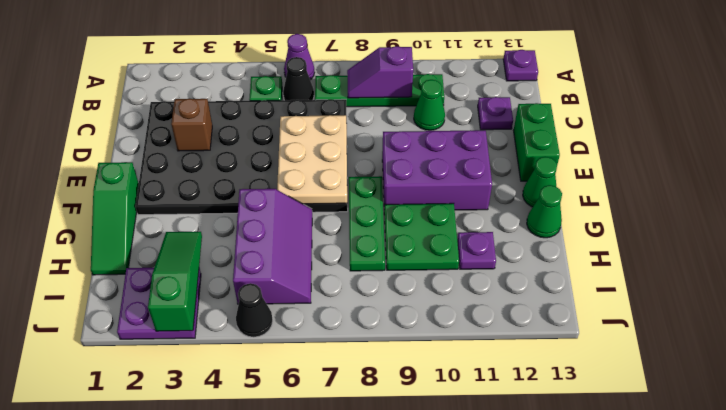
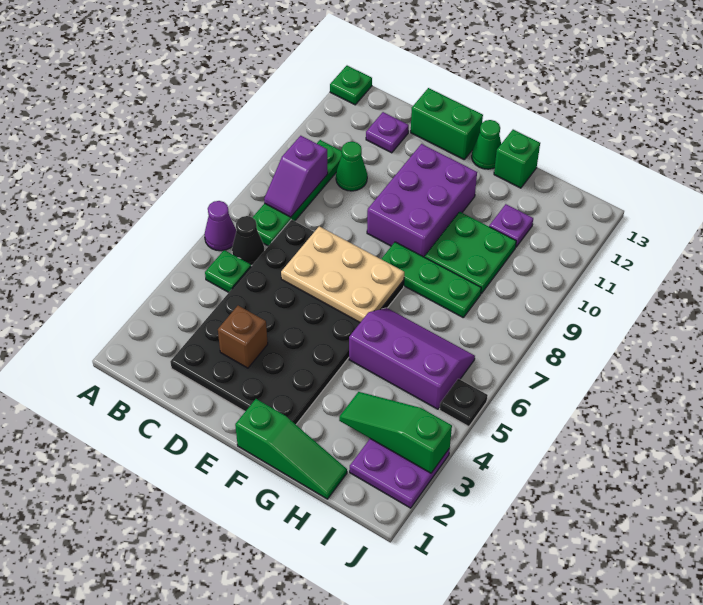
purple plate A13 level 1 -> green plate A13 level 1
green cone G13 level 1 -> green brick G13 level 1
black cone J5 level 1 -> black plate J5 level 1

